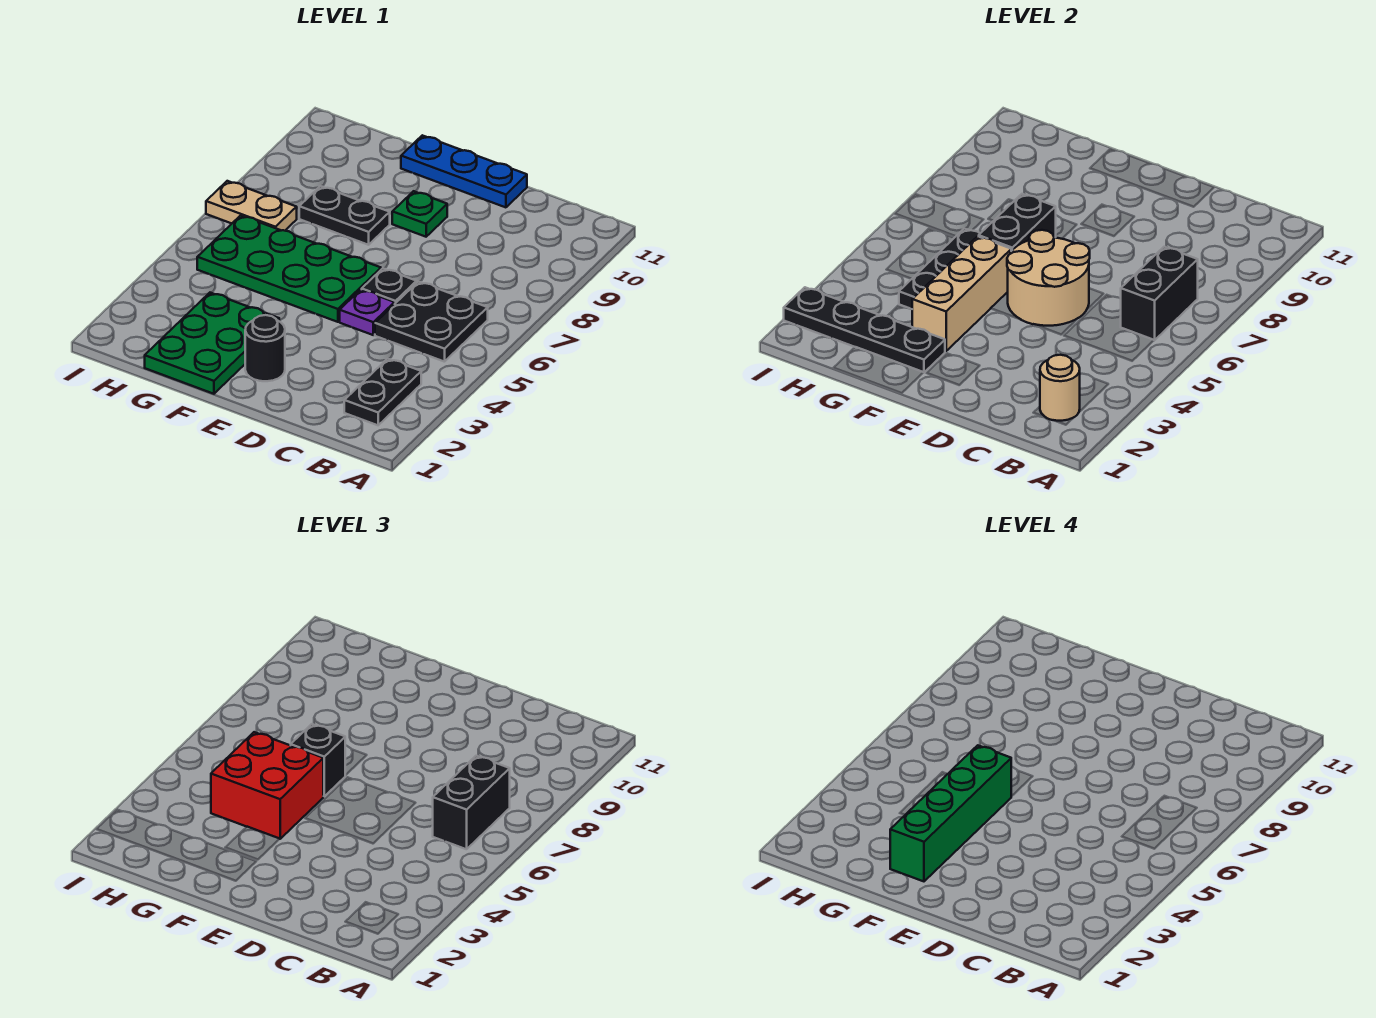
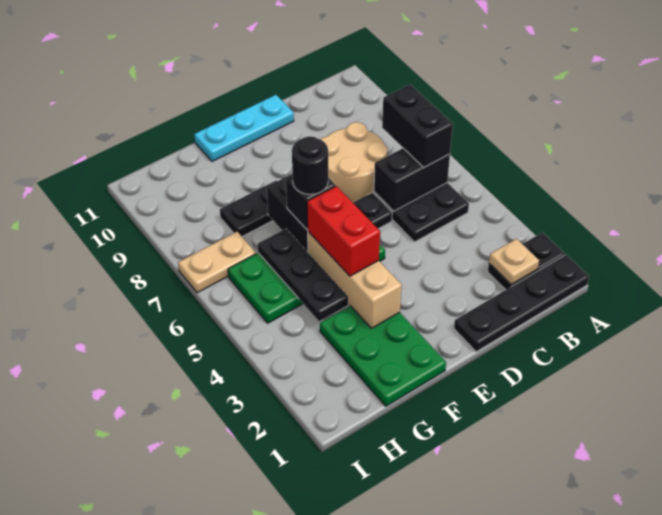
black plate B2:B3 level 1 -> black plate A2:B2 level 1
tan round brick B2 level 2 -> tan plate B2 level 2
black brick B6:B7 level 2 -> black brick B6:C6 level 2
purple plate D5 level 1 -> none
tan round brick D5:E6 level 2 -> tan round brick C7:D8 level 1
blue plate D11:F11 level 1 -> cyan plate D11:F11 level 1
black round brick E2 level 1 -> black round brick F6 level 4
green plate E9 level 1 -> none
black plate F2:I2 level 2 -> black plate A1:D1 level 1
green brick F2:F5 level 4 -> none
red brick F4:G5 level 3 -> red brick F4:F5 level 3

